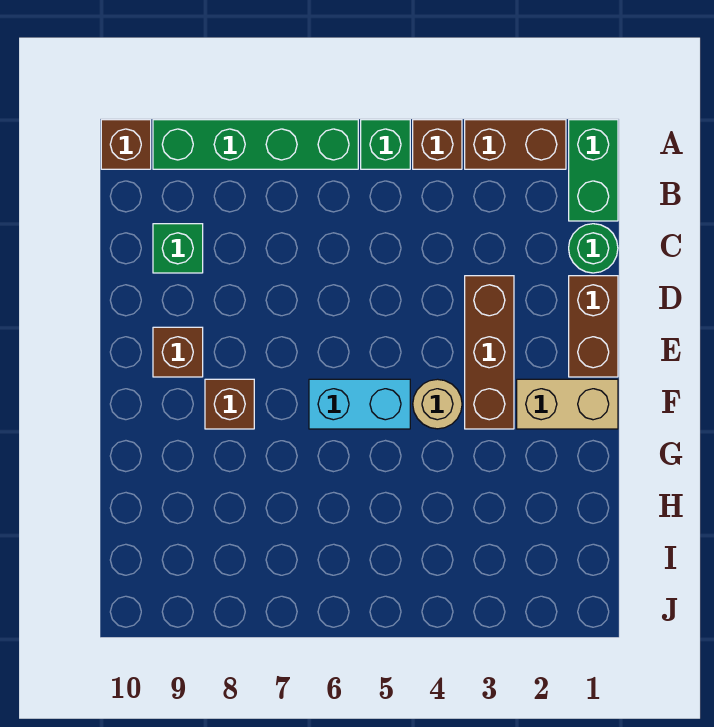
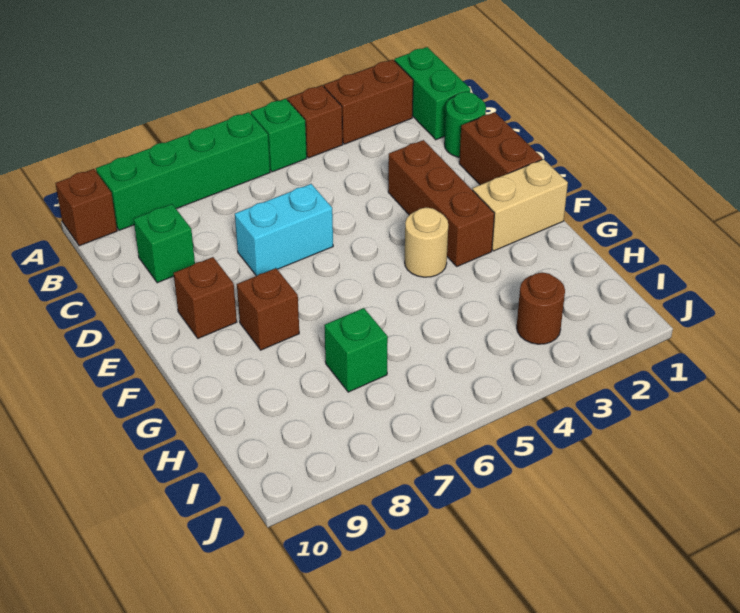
cyan brick F5:F6 level 1 -> cyan brick D6:D7 level 1
none -> green brick H7 level 1
none -> brown round brick I3 level 1

